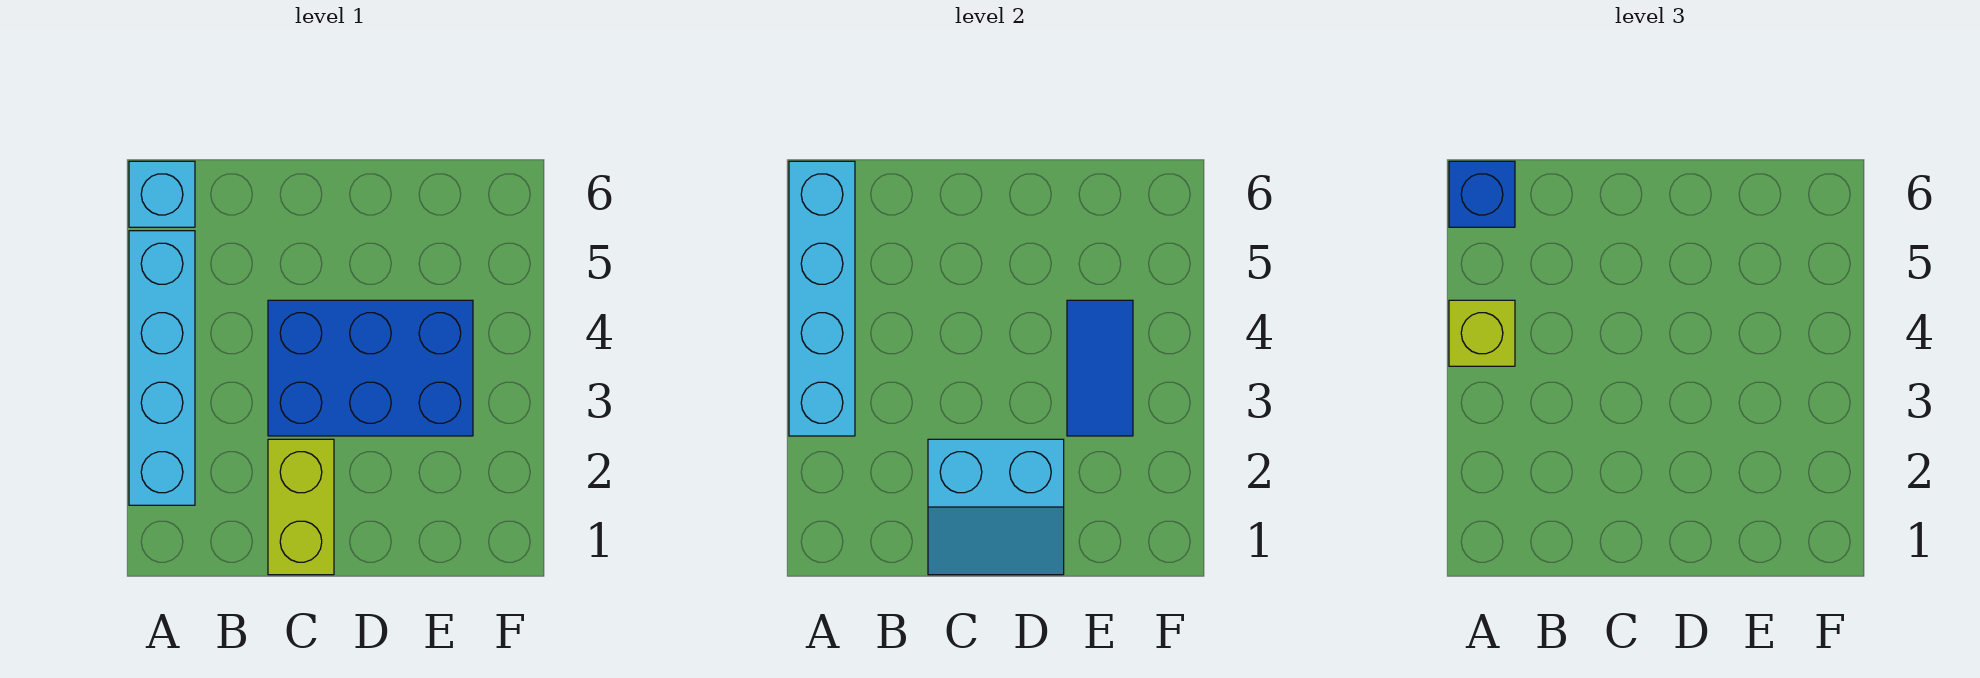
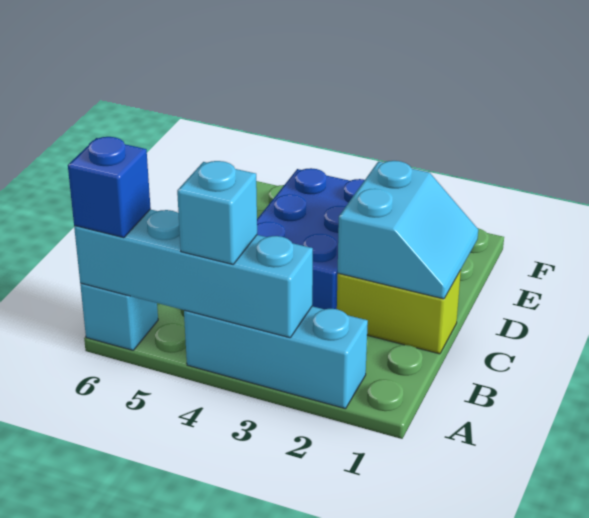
cyan brick A2:A5 level 1 -> cyan brick A2:A4 level 1
lime brick A4 level 3 -> cyan brick A4 level 3
blue tile E3:E4 level 2 -> none

